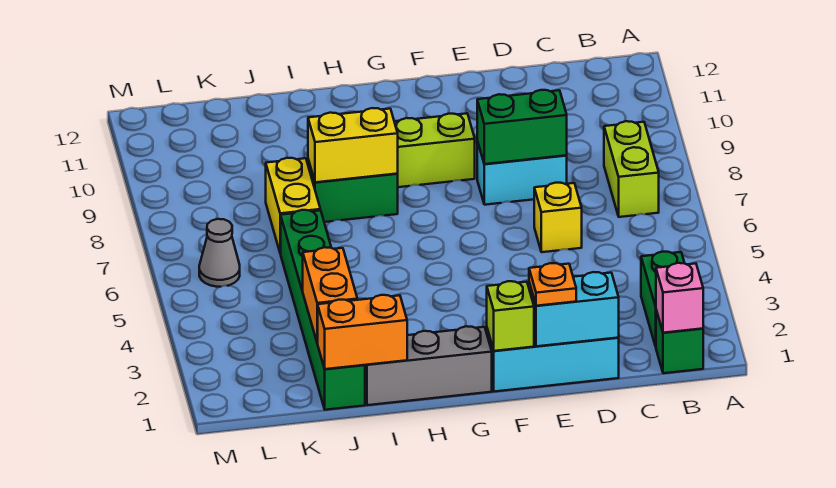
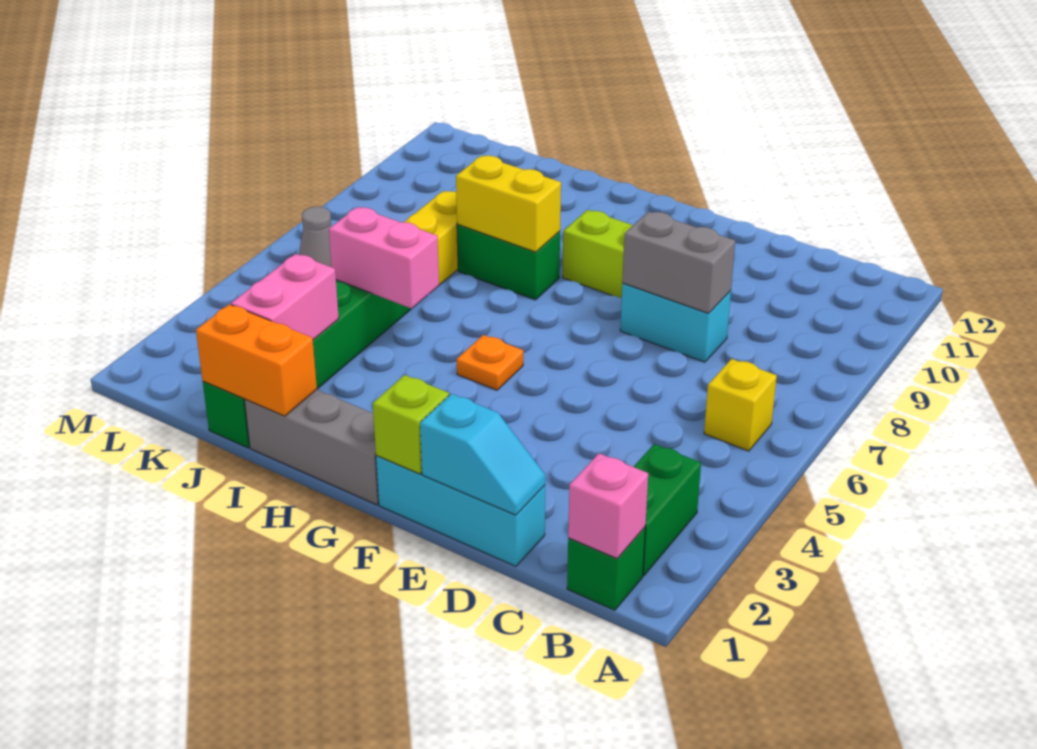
lime brick B7:B8 level 1 -> none
cyan brick D1:E1 level 2 -> cyan slope D1:E1 level 2 top E
yellow brick D6 level 1 -> yellow brick B6 level 1
green brick D8:E8 level 2 -> grey brick D8:E8 level 2
orange plate E1 level 3 -> orange plate G5 level 1
none -> pink brick I5:J5 level 2
orange brick J2:J3 level 2 -> pink brick J2:J3 level 2

